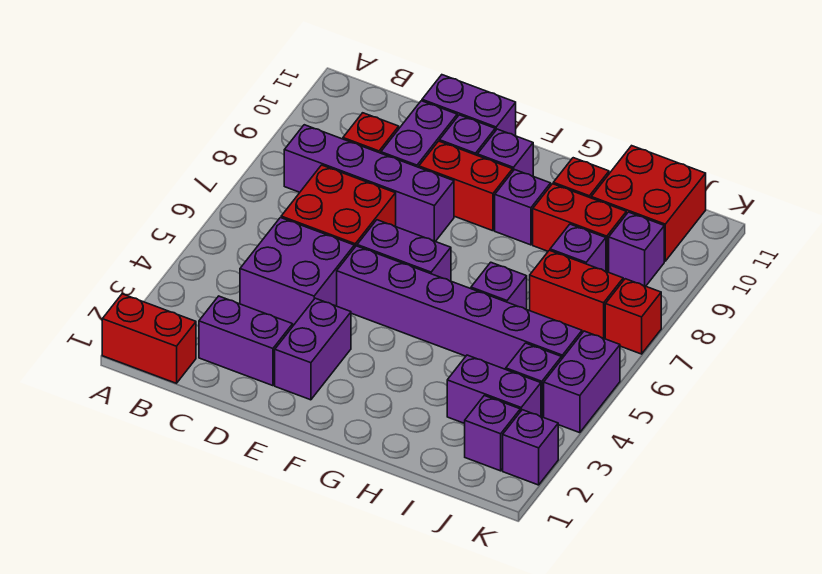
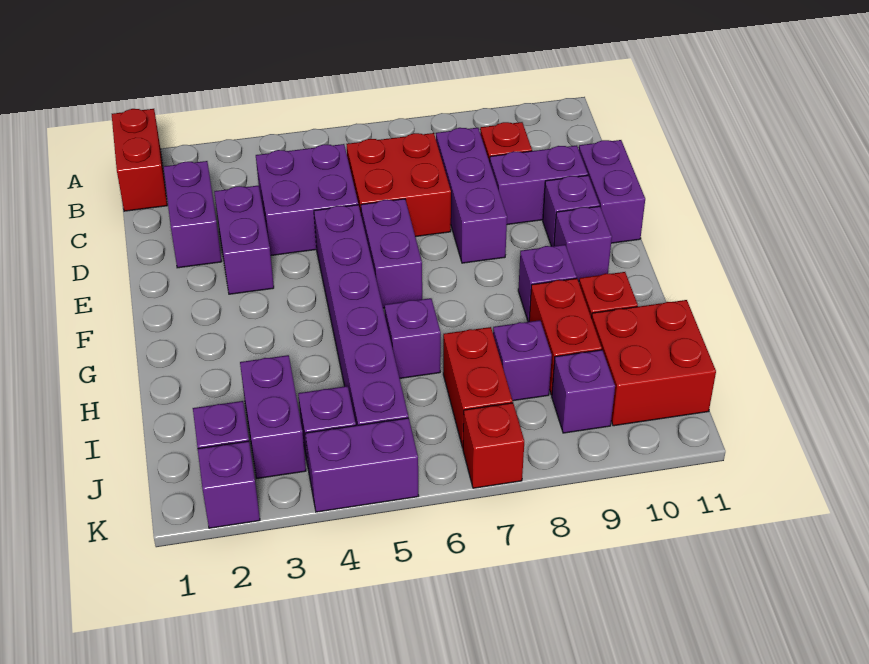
purple brick B8:E8 level 1 -> purple brick C8:E8 level 1
purple brick E2:E3 level 1 -> purple brick D3:E3 level 1
red brick E9:F9 level 1 -> none

